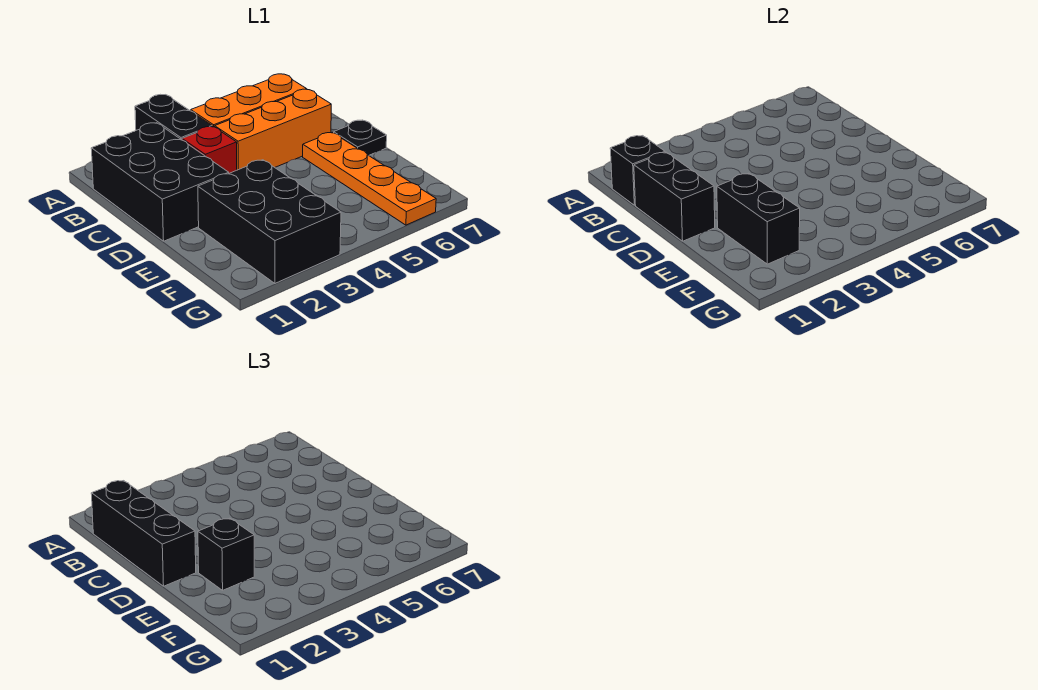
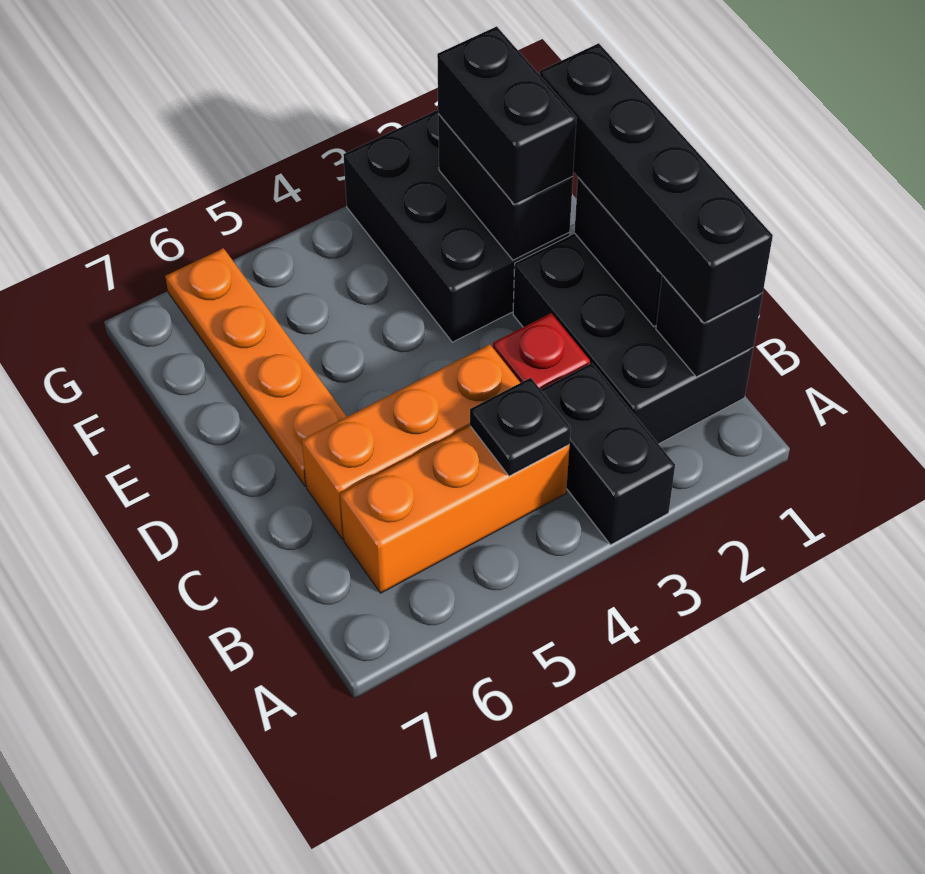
black brick B1:D1 level 3 -> black brick B1:E1 level 3
black plate D7 level 1 -> black plate B4 level 2
black brick E2 level 3 -> black brick E2:F2 level 3

